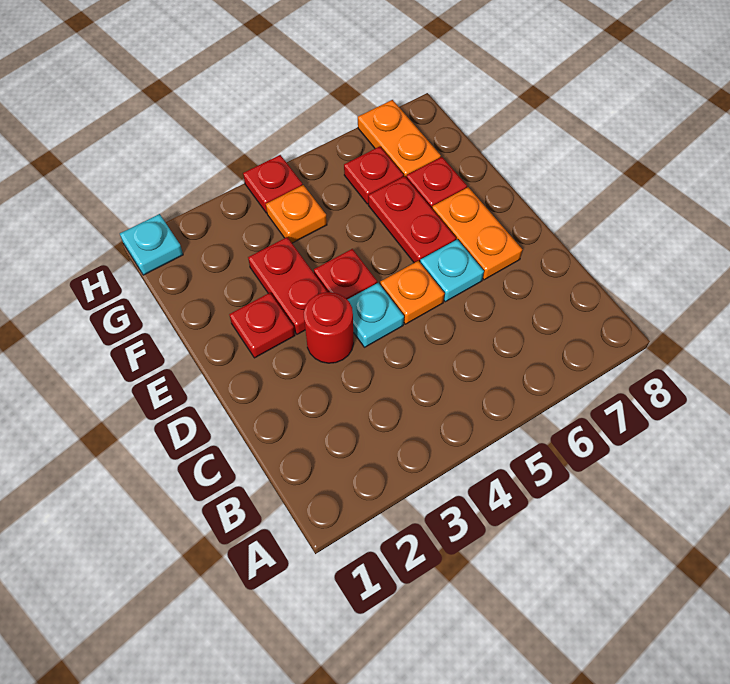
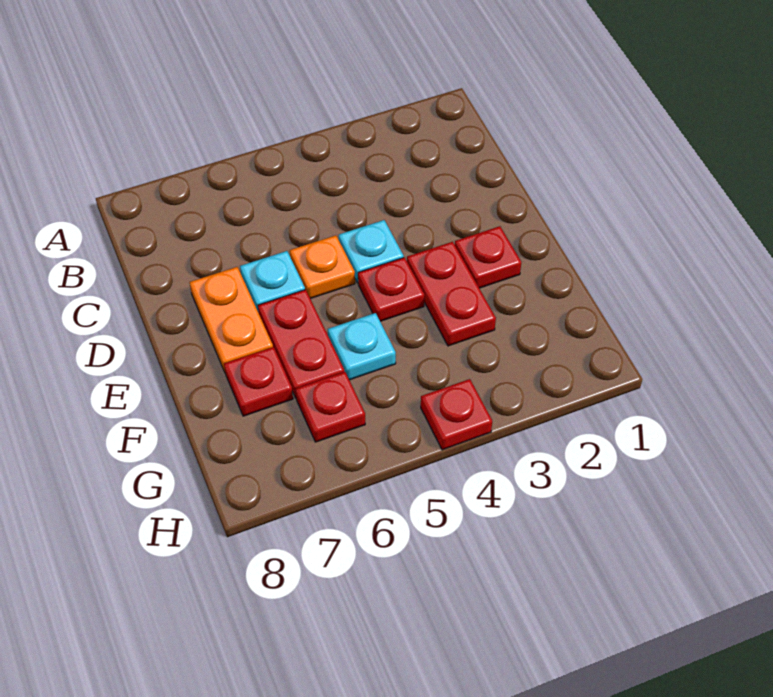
red round brick D3 level 1 -> none
orange plate G4 level 1 -> none
orange plate G7:H7 level 1 -> none
cyan plate H1 level 1 -> cyan plate F5 level 1

